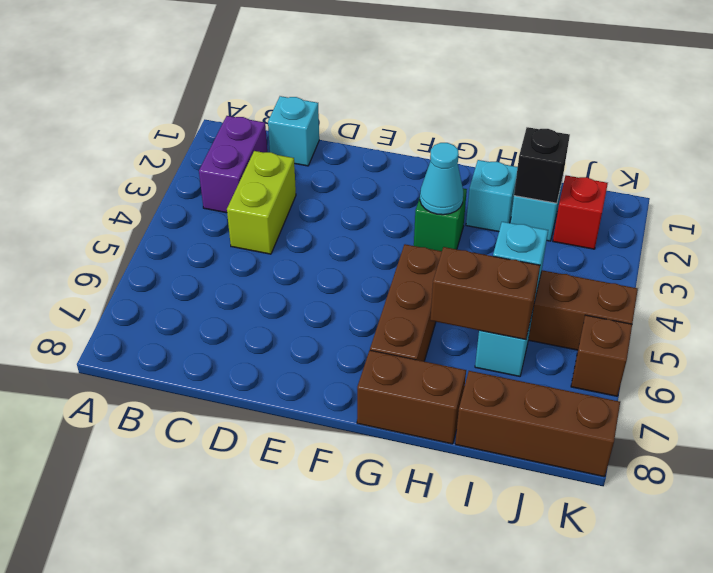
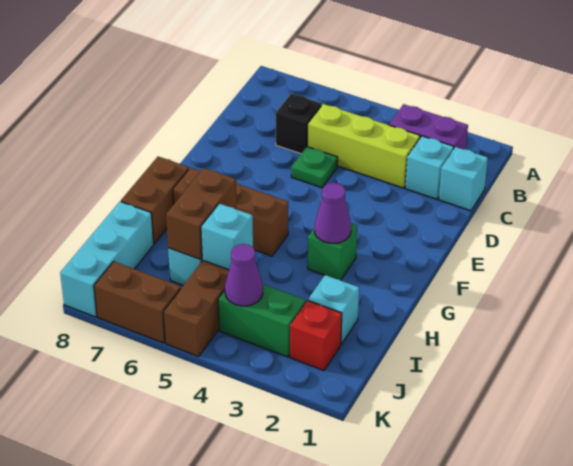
lime brick C3:C4 level 1 -> lime brick C3:C5 level 1
none -> green plate D5 level 1
cyan cone G3 level 2 -> purple cone G3 level 2
cyan brick H2 level 1 -> cyan brick C2 level 1
black brick I2 level 2 -> black brick C6 level 1
brown brick I8:K8 level 1 -> cyan brick I8:K8 level 1
none -> green brick J3:J4 level 1
none -> purple cone J4 level 2
brown brick K6 level 1 -> brown brick K6:K7 level 1

